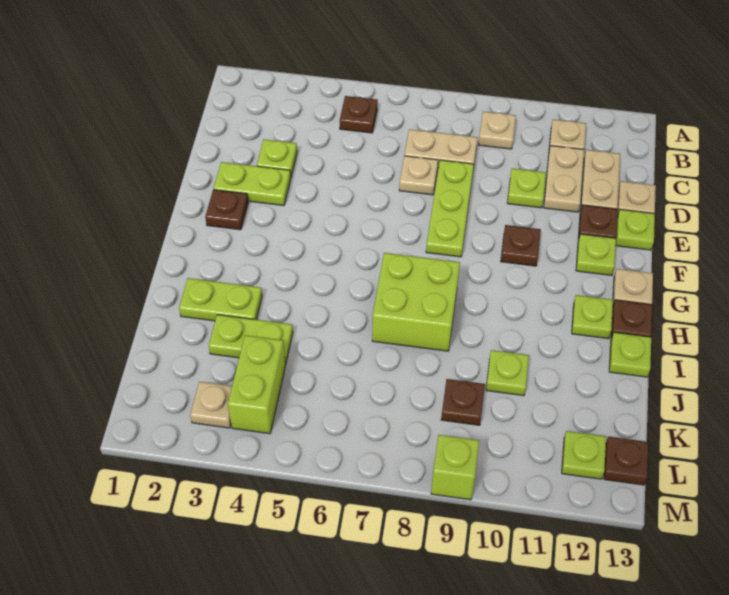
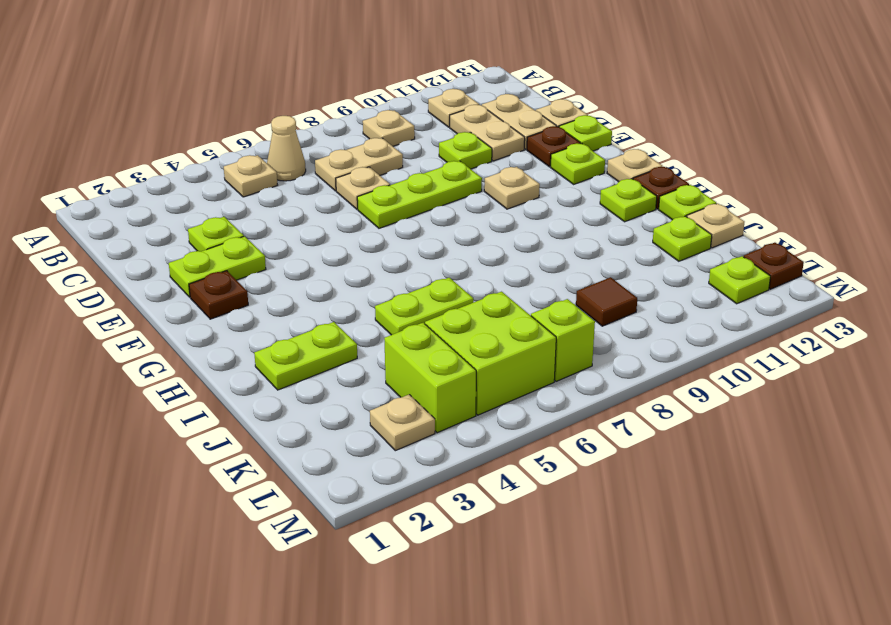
brown plate B5 level 1 -> tan plate B5 level 1
none -> tan cone B6 level 1
lime plate D8:F8 level 1 -> lime plate E7:E9 level 1
brown plate F10 level 1 -> tan plate F10 level 1
lime brick H7:I8 level 1 -> lime brick K5:L6 level 1
lime plate J3:J4 level 1 -> lime plate I5:I6 level 1
lime plate J10 level 1 -> lime plate J12 level 1
none -> tan plate J13 level 1
brown plate K9 level 1 -> brown tile K9 level 1
lime brick M9 level 1 -> lime brick L7 level 1

